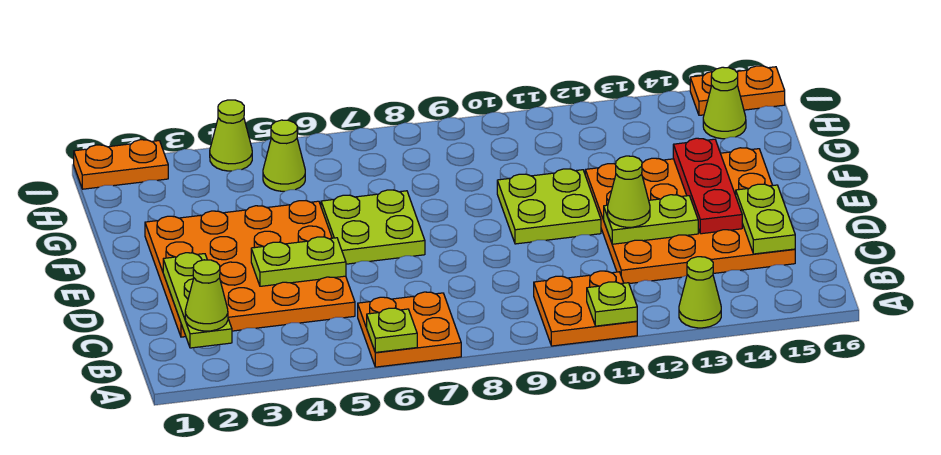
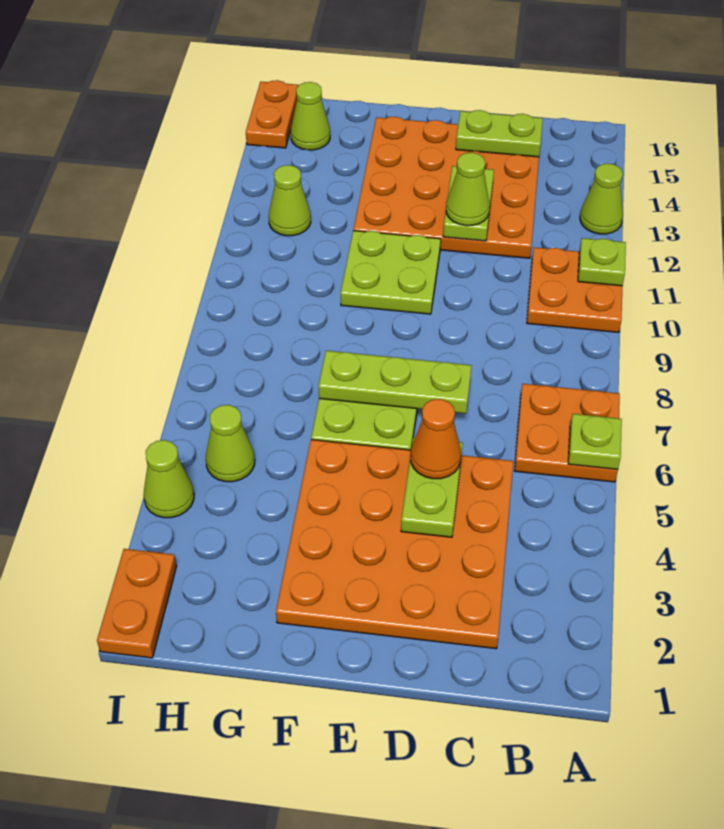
lime plate B2:D2 level 2 -> lime plate D7:F7 level 2
lime cone B2 level 3 -> lime cone H12 level 1
none -> orange cone D5 level 3
red plate D14:F14 level 2 -> none

